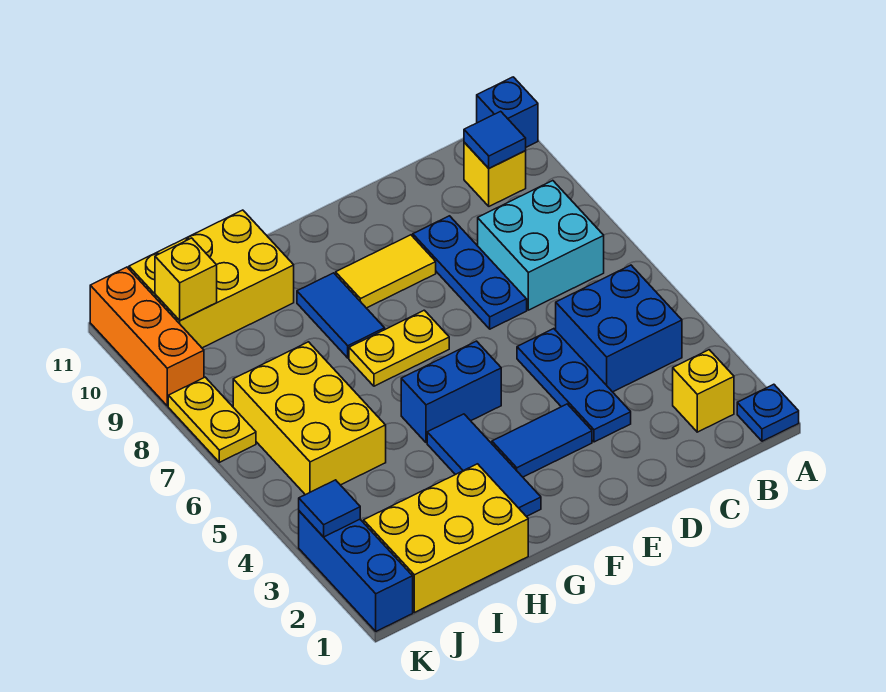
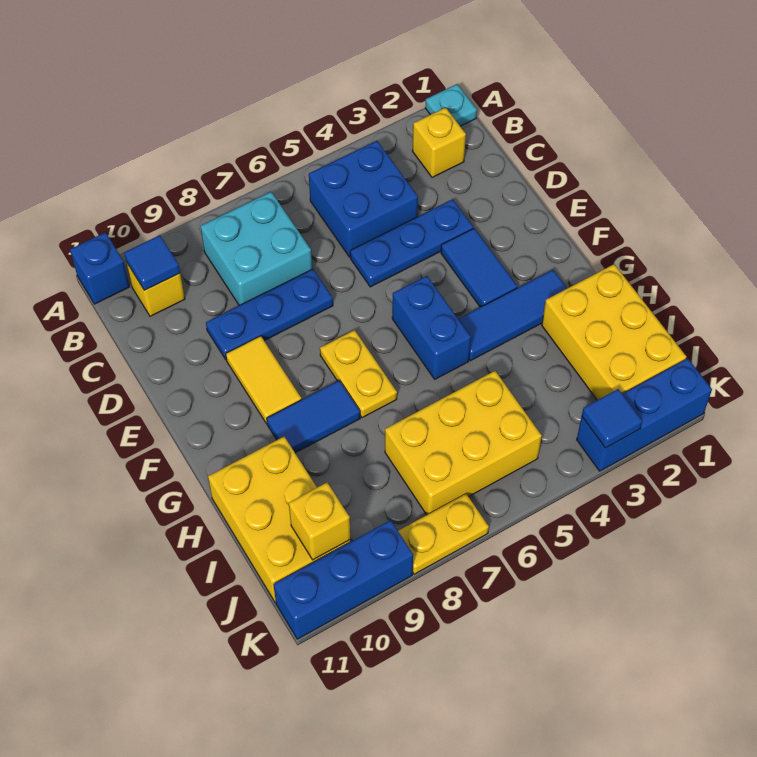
blue plate A1 level 1 -> cyan plate A1 level 1
orange brick K9:K11 level 1 -> blue brick K9:K11 level 1

